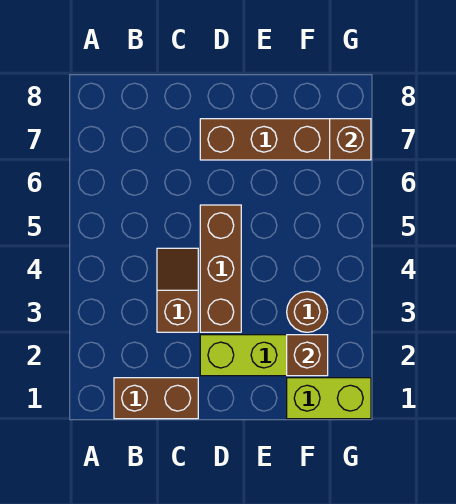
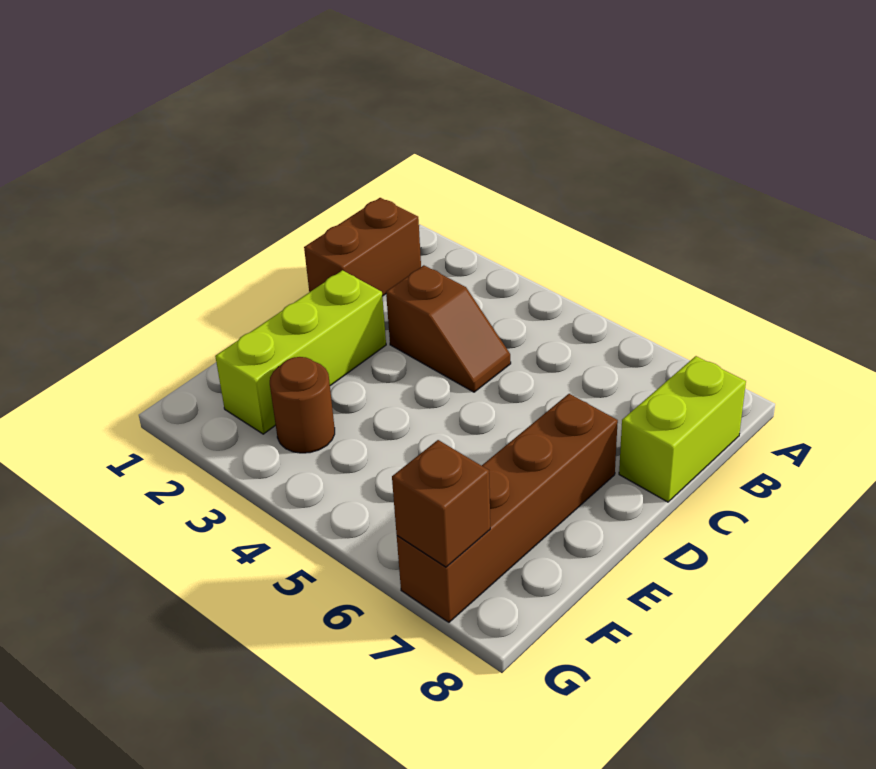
brown brick D3:D5 level 1 -> none
lime brick F1:G1 level 1 -> lime brick B8:C8 level 1
brown brick F2 level 2 -> none

